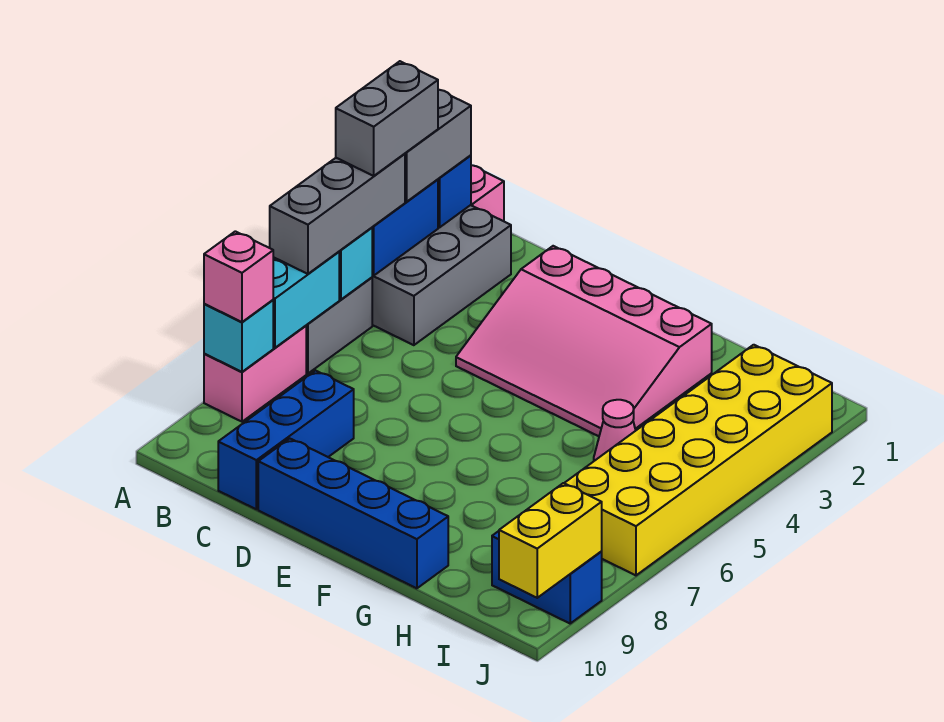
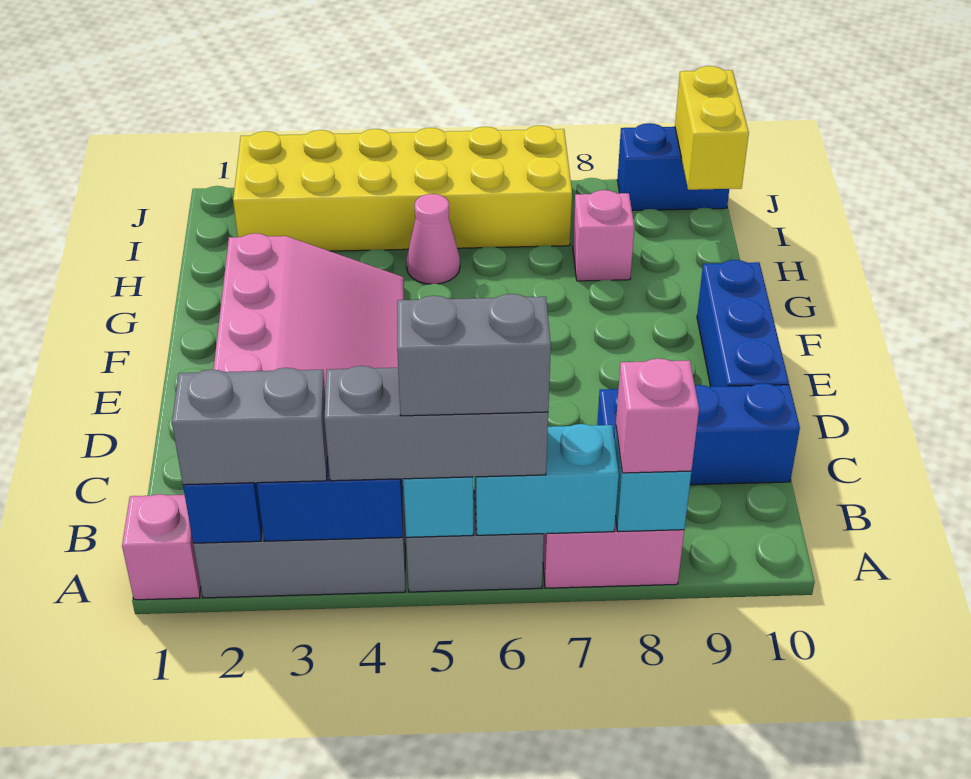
grey brick A3:A4 level 4 -> grey brick A5:A6 level 4
blue brick D10:G10 level 1 -> blue brick D10:F10 level 1
none -> pink brick H8 level 1
blue brick I9:J9 level 1 -> blue brick J9:J10 level 1
yellow brick J9:J10 level 2 -> yellow brick I10:J10 level 2

